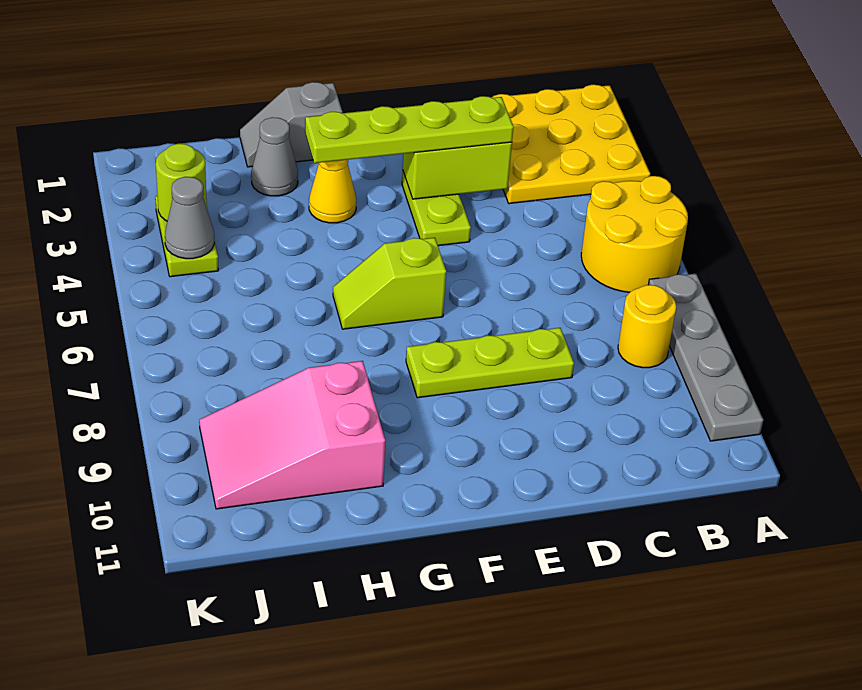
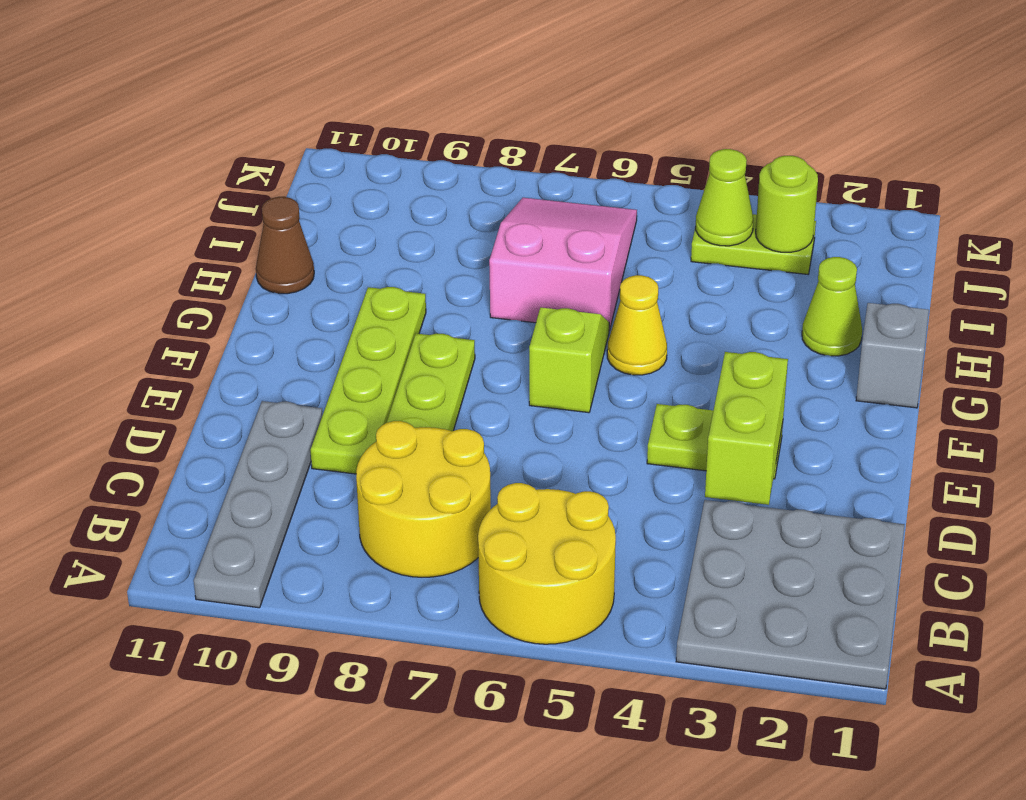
yellow plate A1:C3 level 1 -> grey plate A1:C3 level 1
grey plate A7:A10 level 1 -> grey plate A10:D10 level 1
yellow round brick B8 level 1 -> yellow round brick B7:C8 level 1
lime plate D3:G3 level 3 -> lime plate D9:G9 level 1
yellow cone G3 level 1 -> yellow cone G5 level 1
grey cone H2 level 1 -> lime cone H2 level 1
pink slope H9:J10 level 1 top H -> pink slope H6:J7 level 1 top H
none -> brown cone H11 level 1
grey cone J4 level 2 -> lime cone J4 level 2

